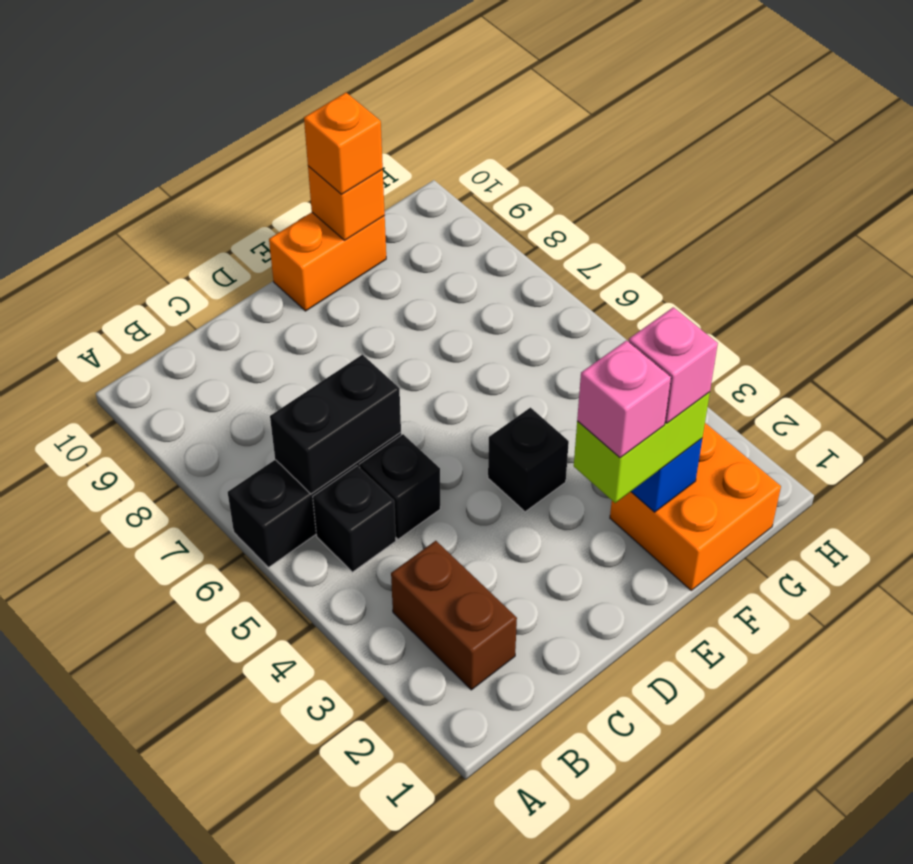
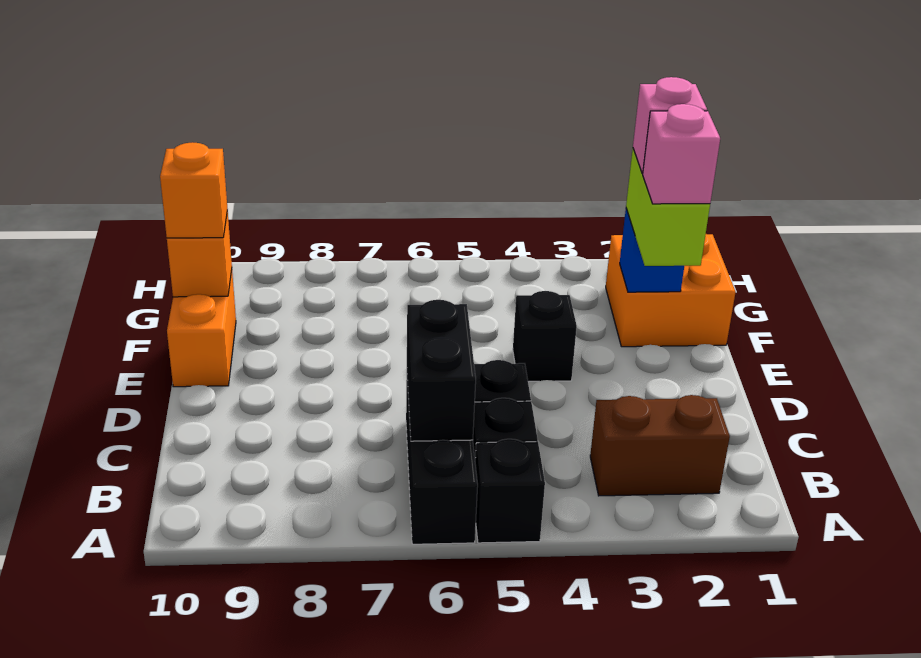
none -> black brick A5 level 1

